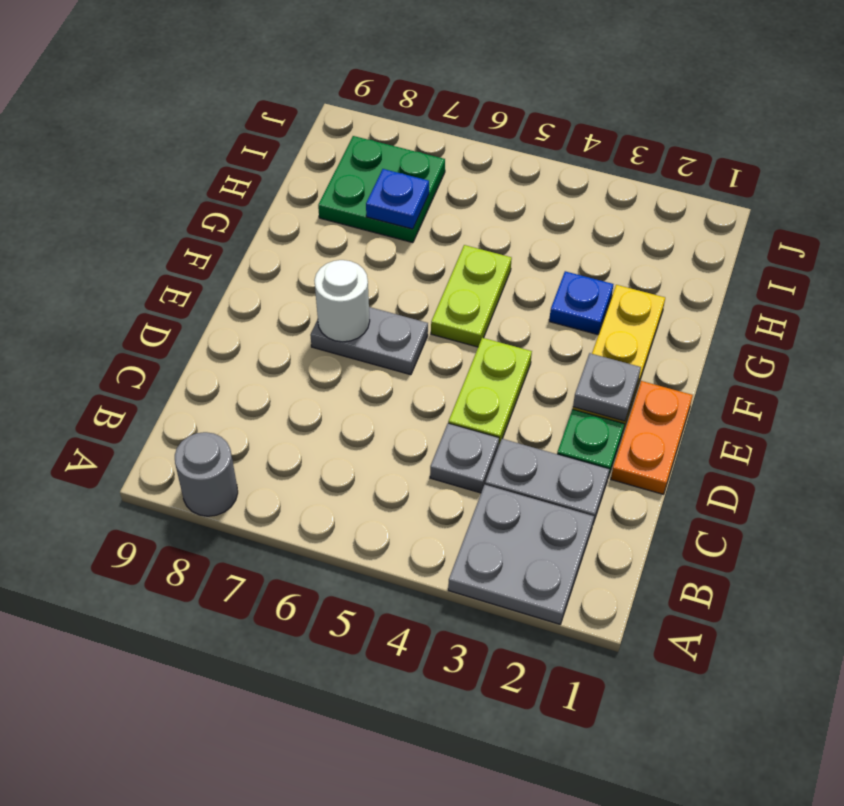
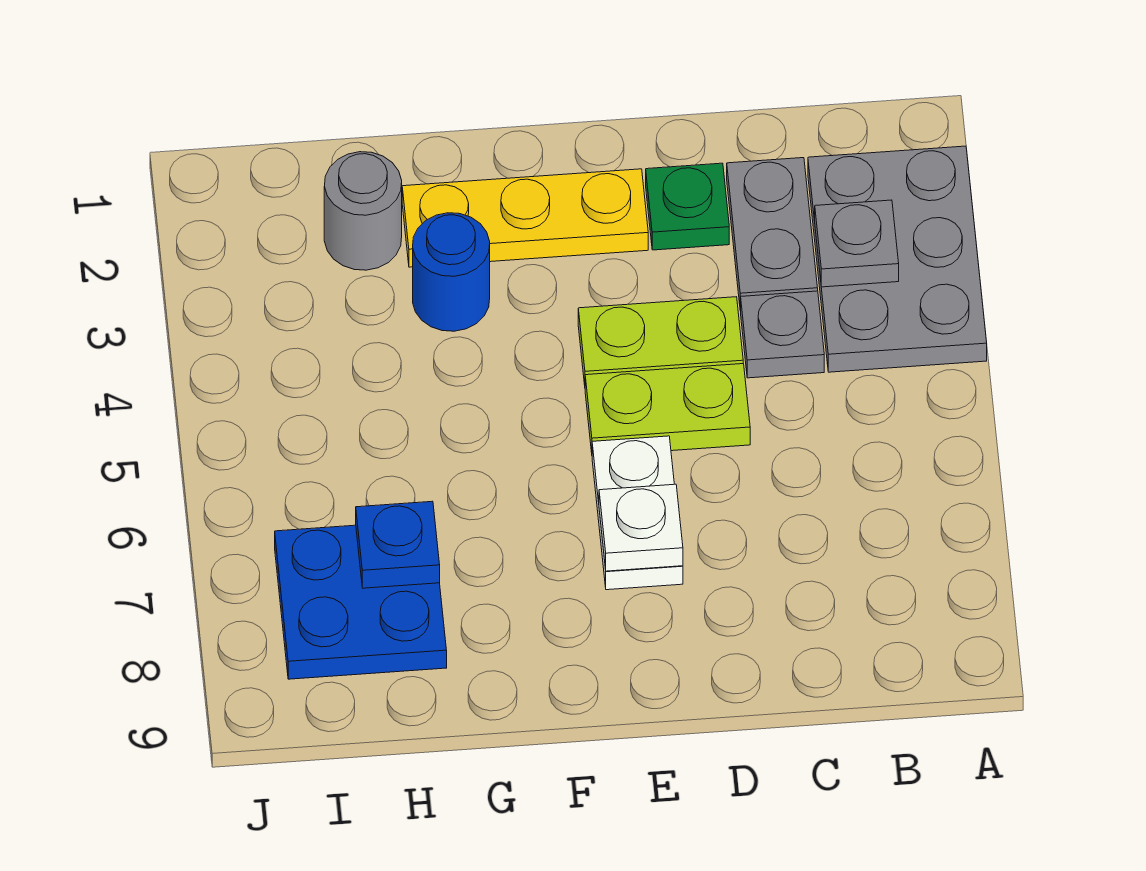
grey plate A2:B3 level 1 -> grey plate A2:B4 level 1
grey round brick A8 level 1 -> grey round brick H2 level 1
orange plate D1:E1 level 1 -> none
grey plate E2 level 2 -> grey plate B3 level 2
grey plate E6:E7 level 1 -> white plate E6:E7 level 1
white round brick E7 level 2 -> white plate E7 level 2
lime plate F5:G5 level 1 -> lime plate D5:E5 level 1
blue plate G3 level 1 -> blue round brick G3 level 1
green plate H7:I8 level 1 -> blue plate H7:I8 level 1

